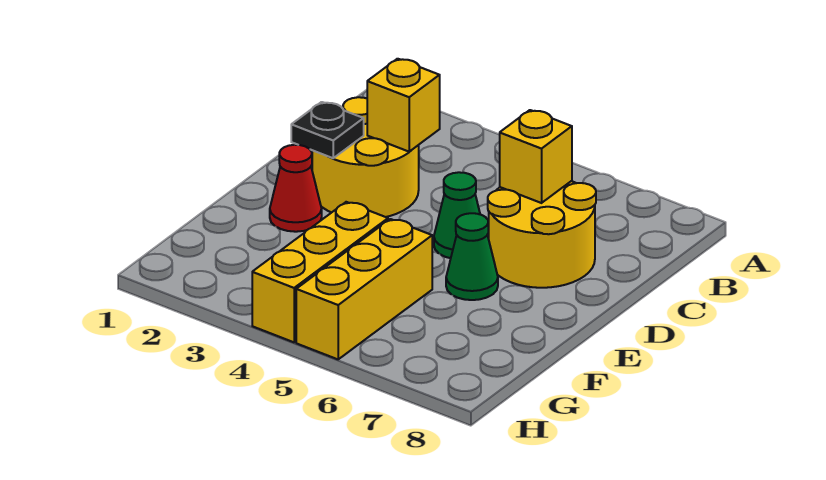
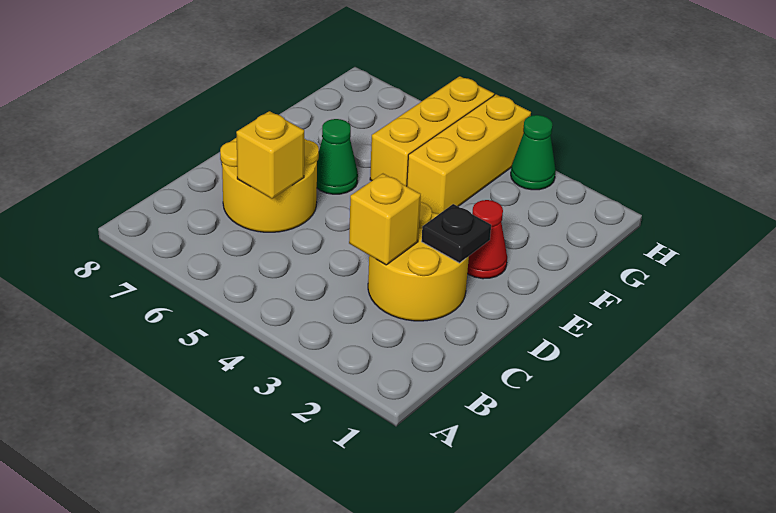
green cone D5 level 1 -> green cone H3 level 1

